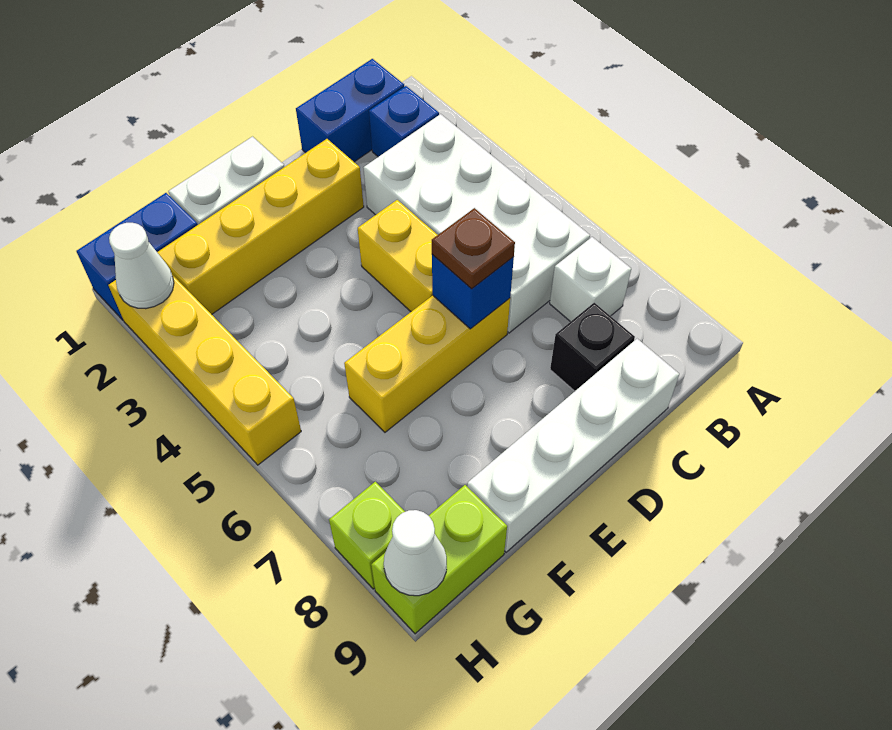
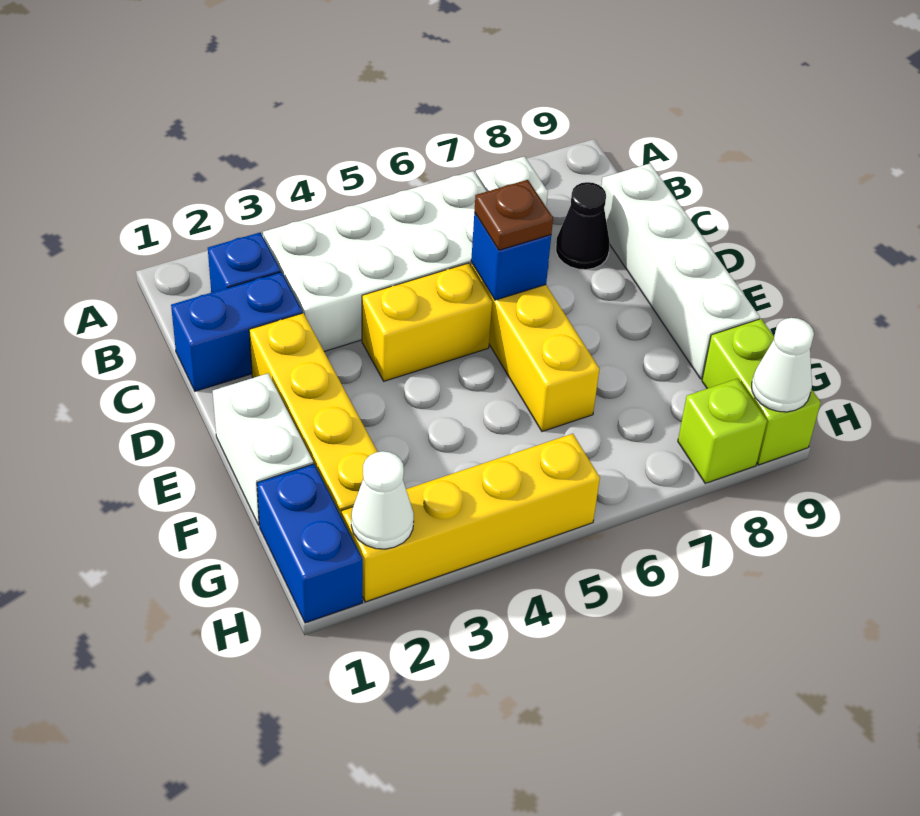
blue brick B1:C1 level 1 -> blue brick C1:C2 level 1
black brick C8 level 1 -> black cone C8 level 1

